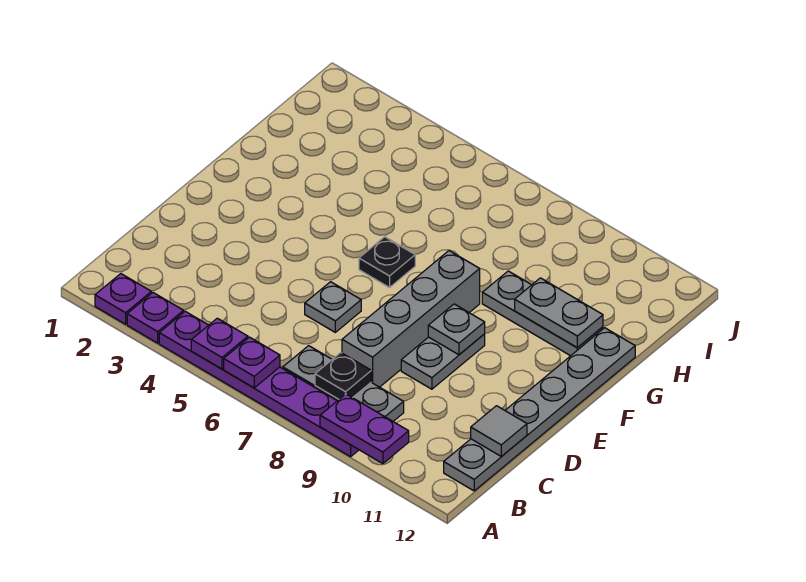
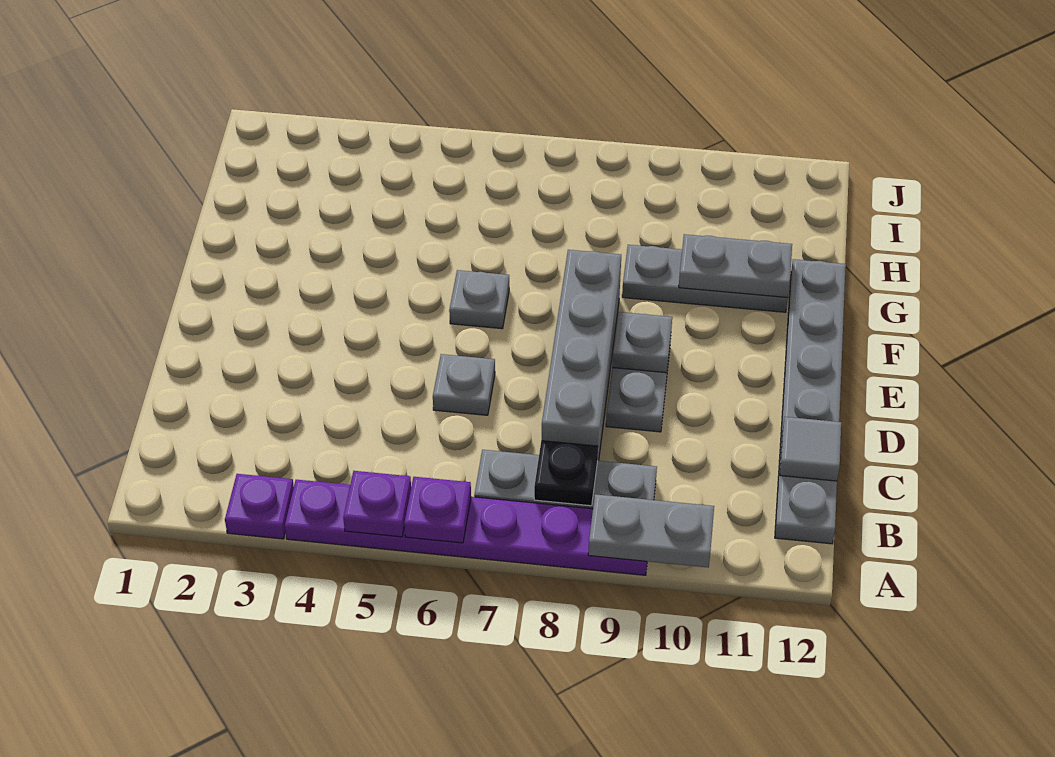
purple plate A2 level 1 -> none
purple plate A9:A10 level 2 -> grey plate A9:A10 level 2
black plate F6 level 1 -> grey plate F6 level 1

